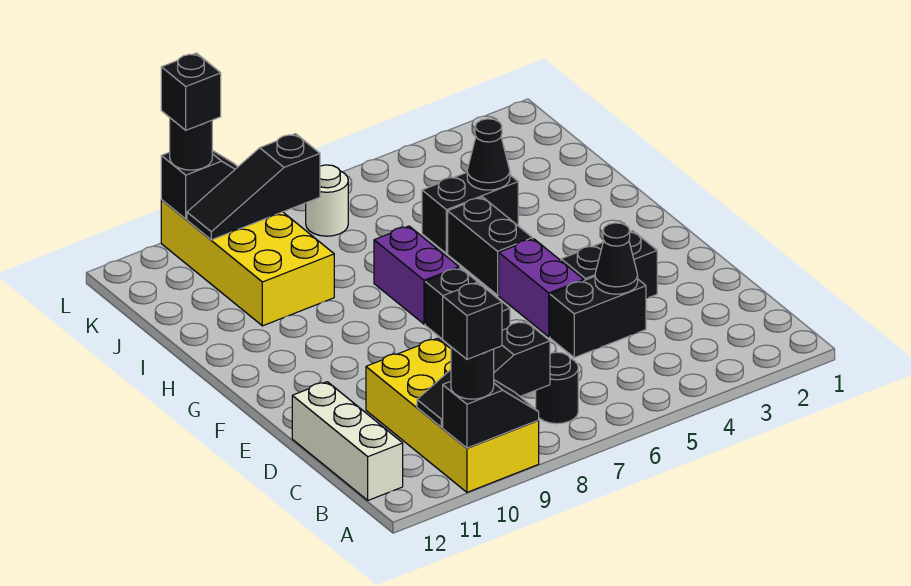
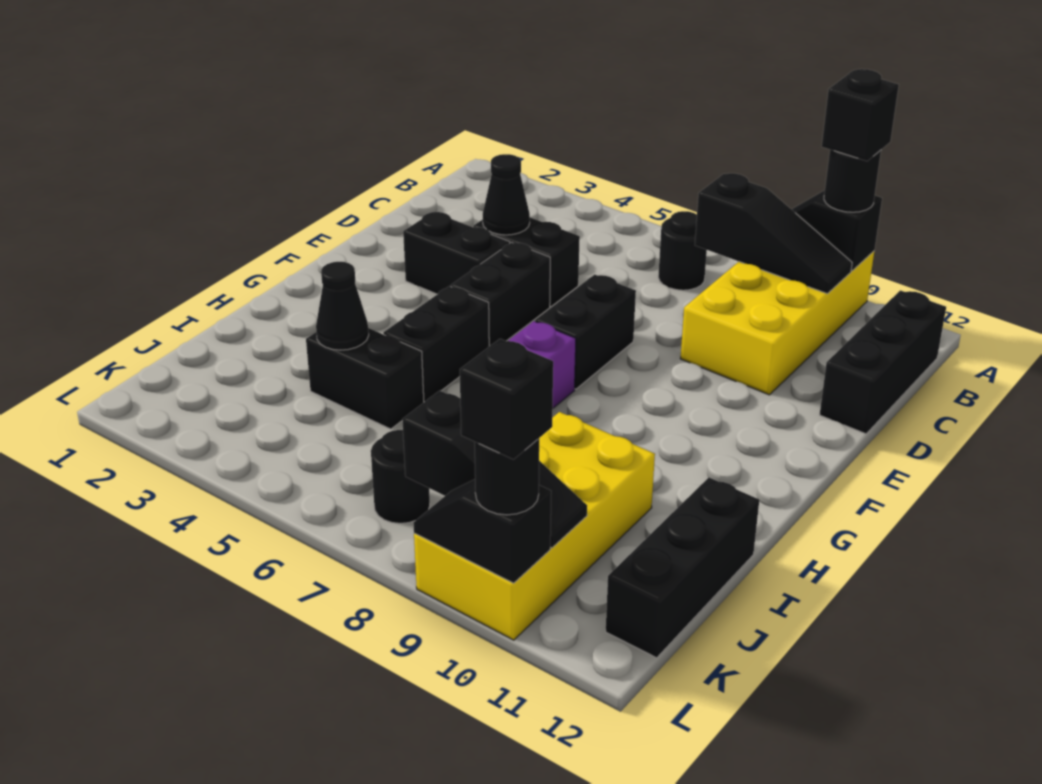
white brick B12:D12 level 1 -> black brick B12:D12 level 1
purple brick E5:F5 level 1 -> black brick E5:F5 level 1
none -> black brick I12:K12 level 1
white round brick K7 level 1 -> black round brick K7 level 1

